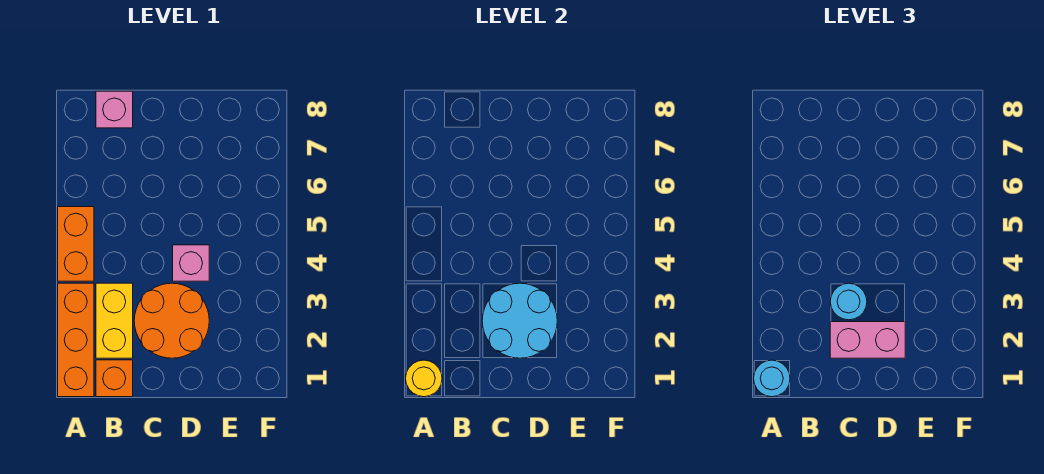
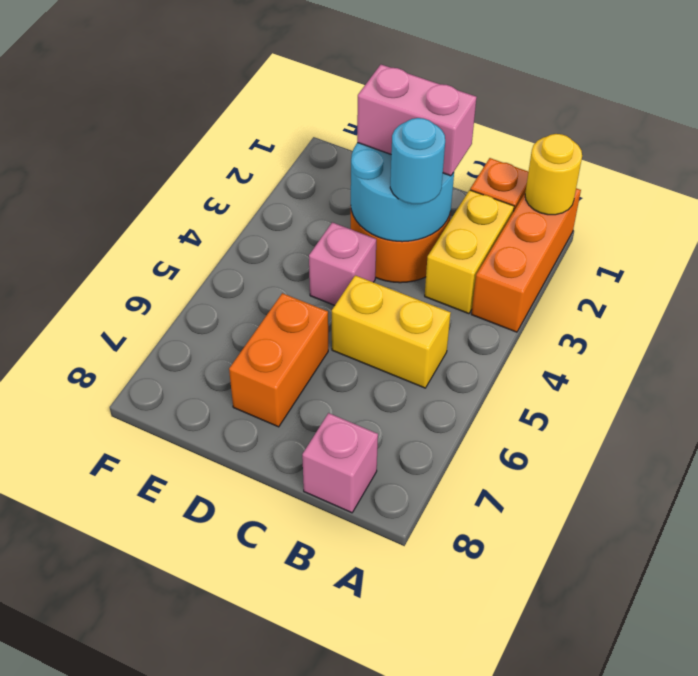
cyan round brick A1 level 3 -> none
orange brick A4:A5 level 1 -> orange brick D6:D7 level 1
none -> yellow brick B5:C5 level 1

